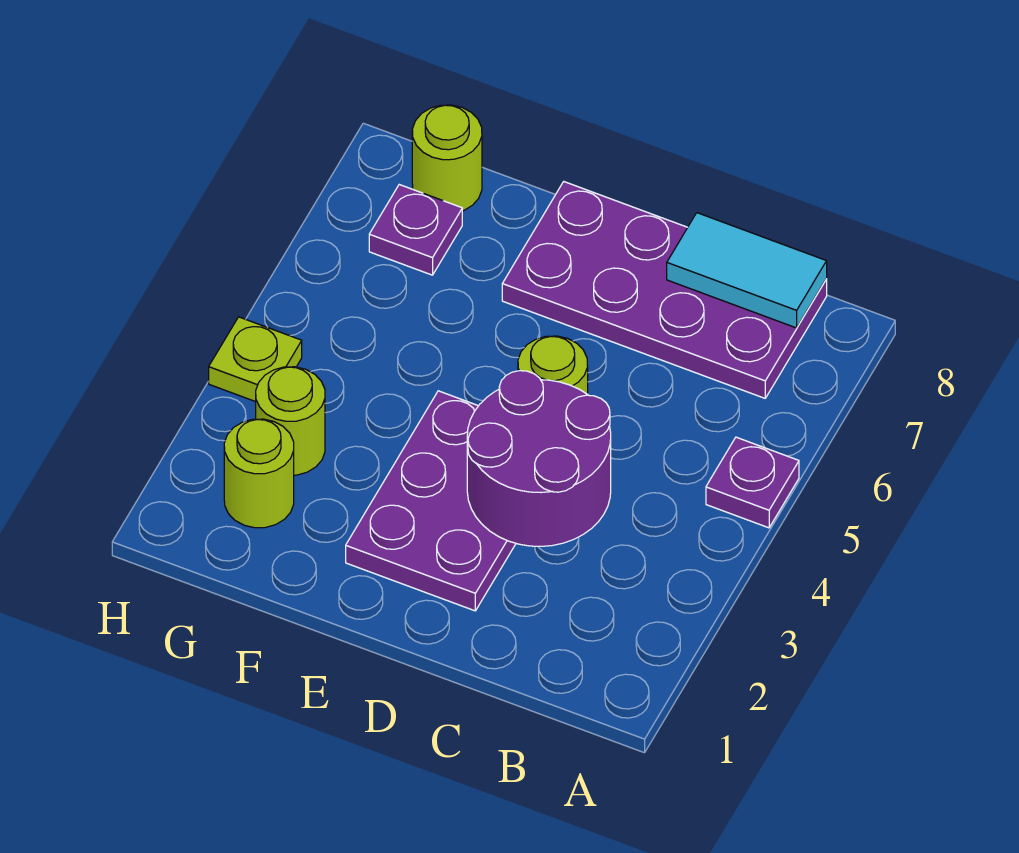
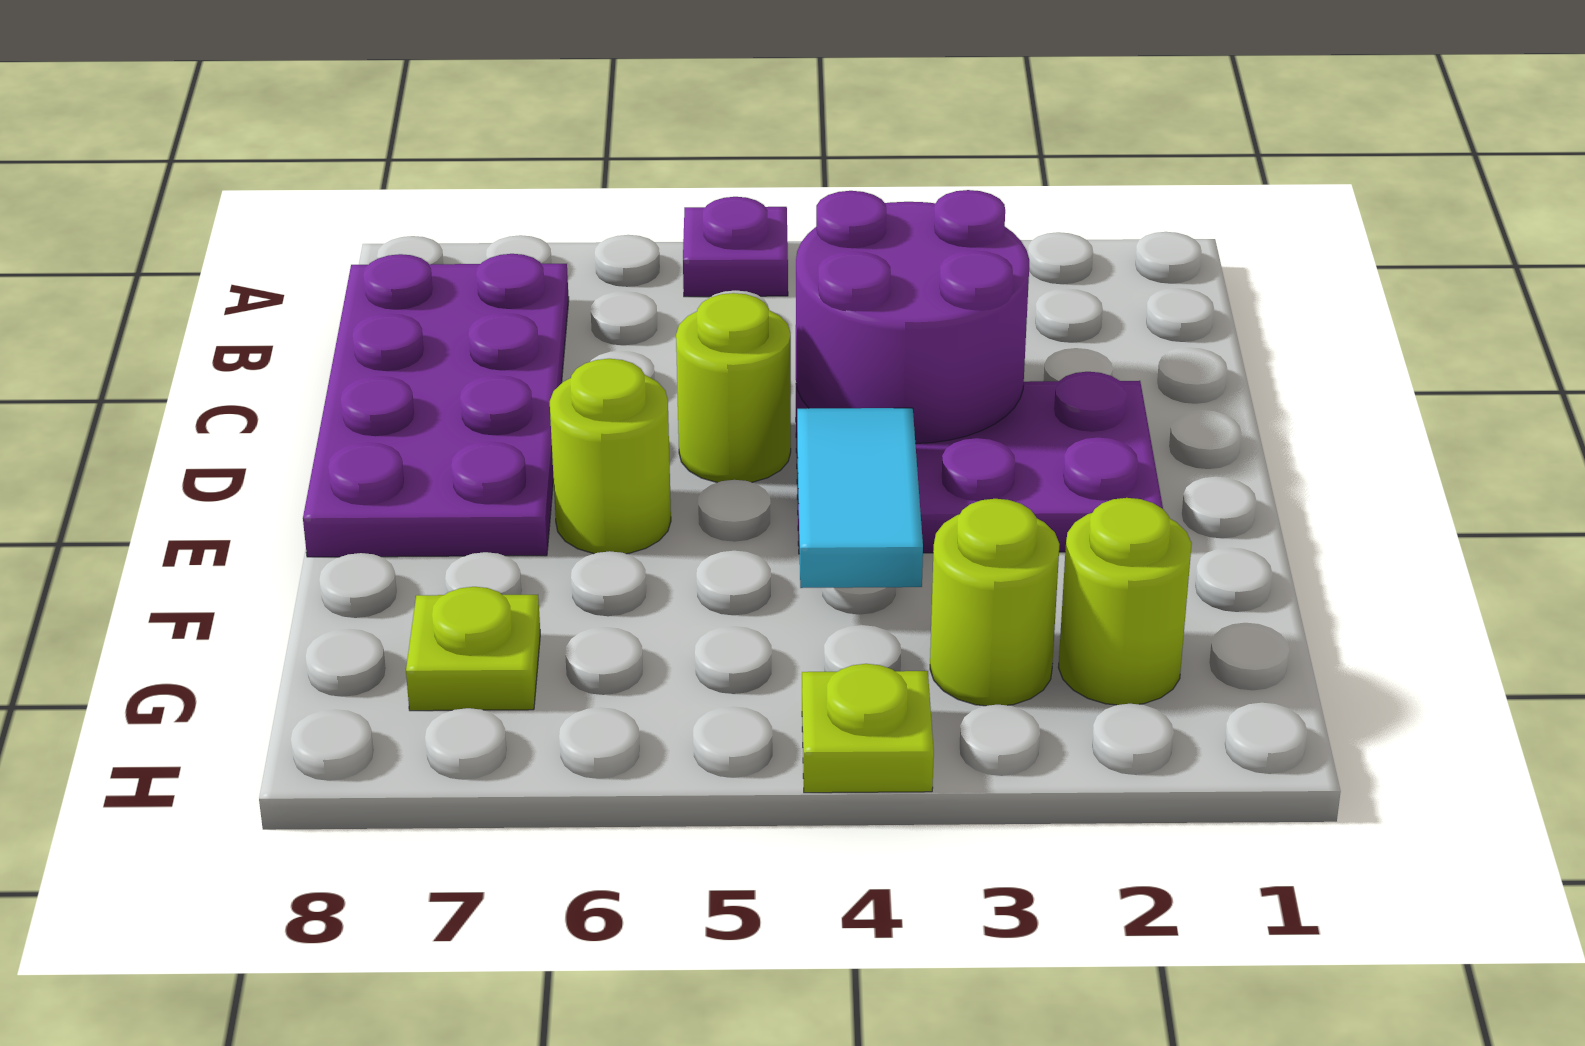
cyan tile B8:C8 level 2 -> cyan tile E4:F4 level 2
purple plate G7 level 1 -> lime plate G7 level 1
lime round brick G8 level 1 -> lime round brick E6 level 1

